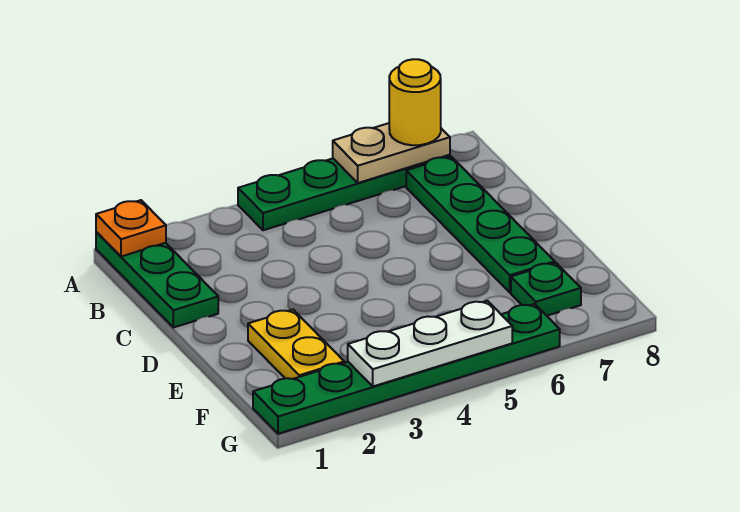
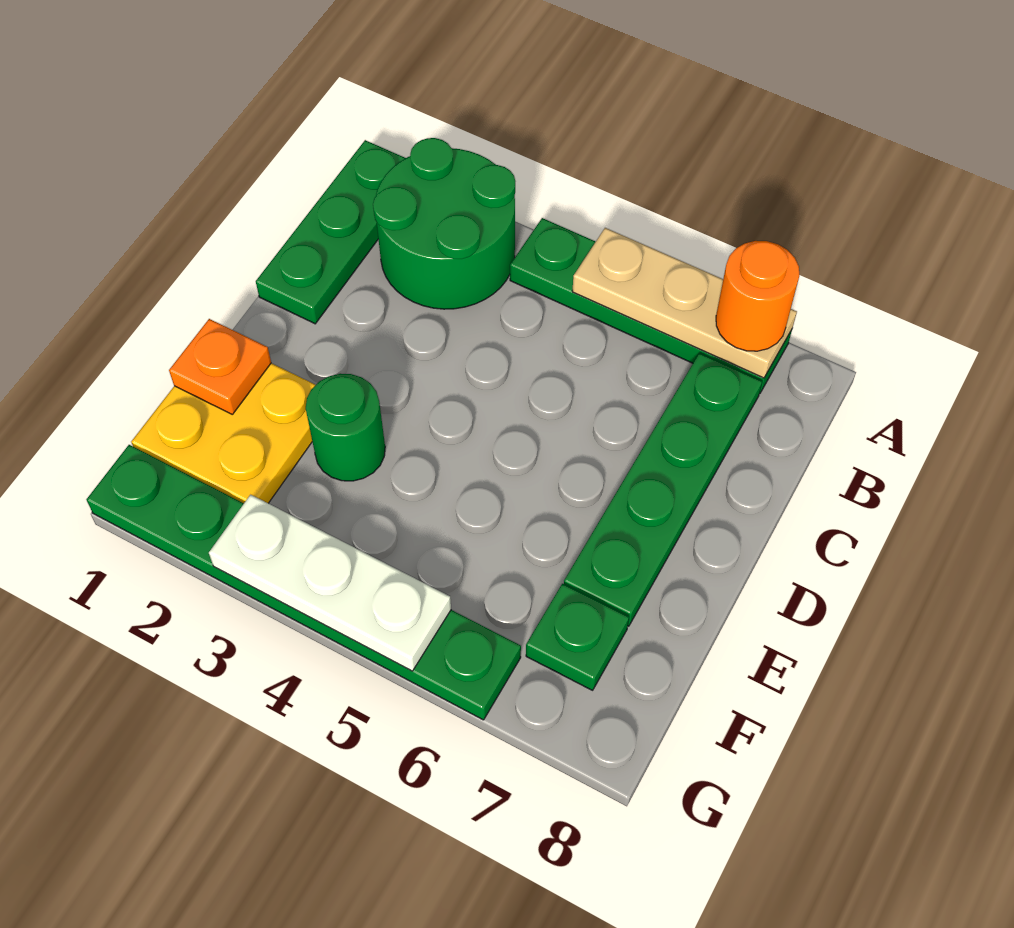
orange plate A1 level 2 -> orange plate E1 level 2
none -> green round brick A2:B3 level 1
tan plate A6:A7 level 2 -> tan plate A5:A7 level 2
yellow round brick A7 level 3 -> orange round brick A7 level 3
yellow plate E2:F2 level 1 -> yellow plate E1:F2 level 1
none -> green round brick E3 level 1

